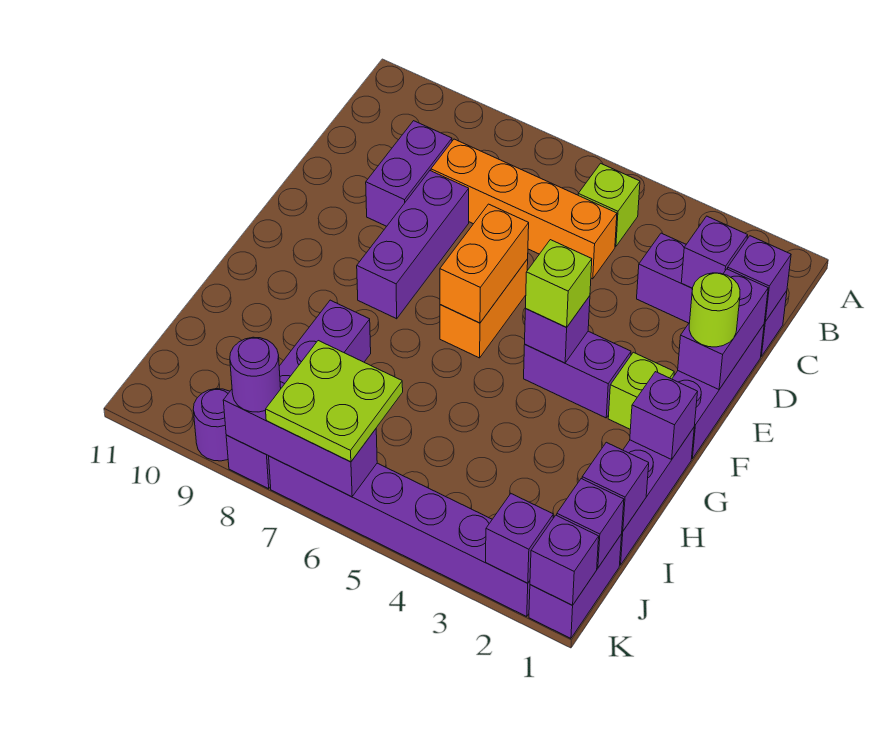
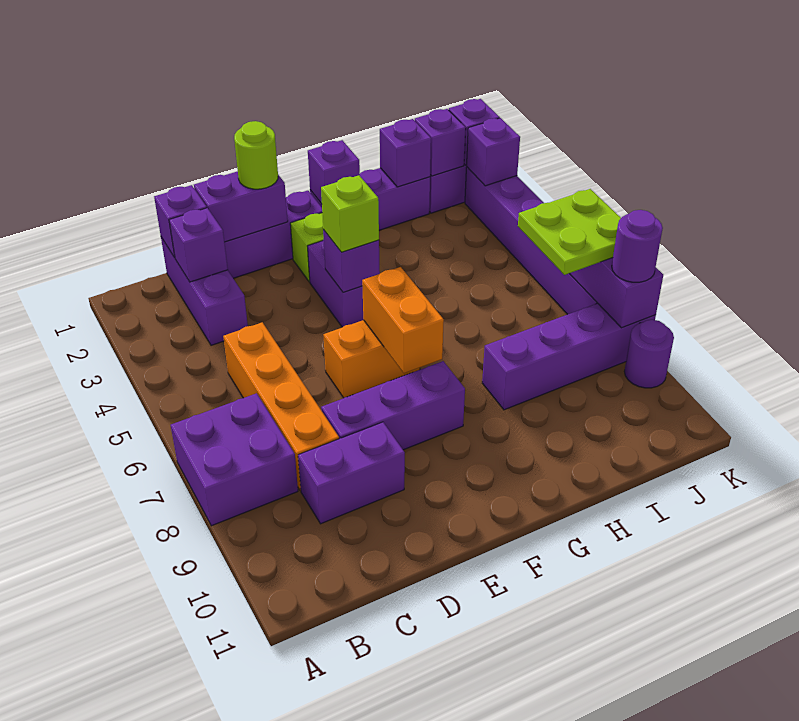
none -> purple brick A7:B8 level 1
lime brick B5 level 1 -> none
orange brick E6:F6 level 2 -> orange brick F6:F7 level 2

